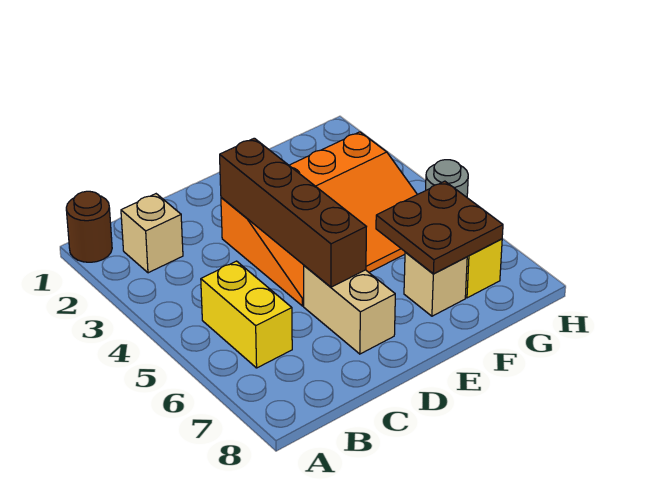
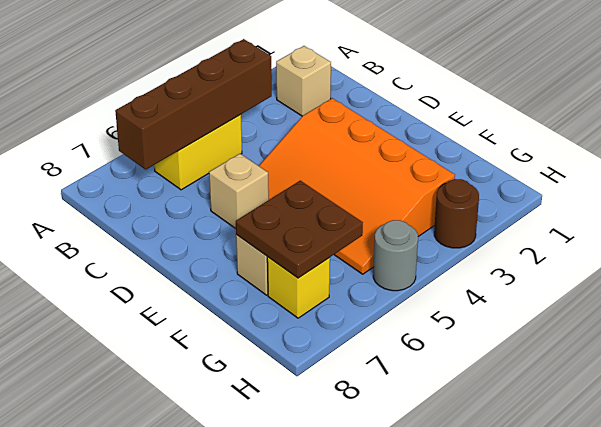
brown round brick A1 level 1 -> brown round brick H3 level 1
brown brick D3:D6 level 2 -> brown brick B4:B7 level 2
tan brick D6:D7 level 1 -> tan brick D6 level 1

